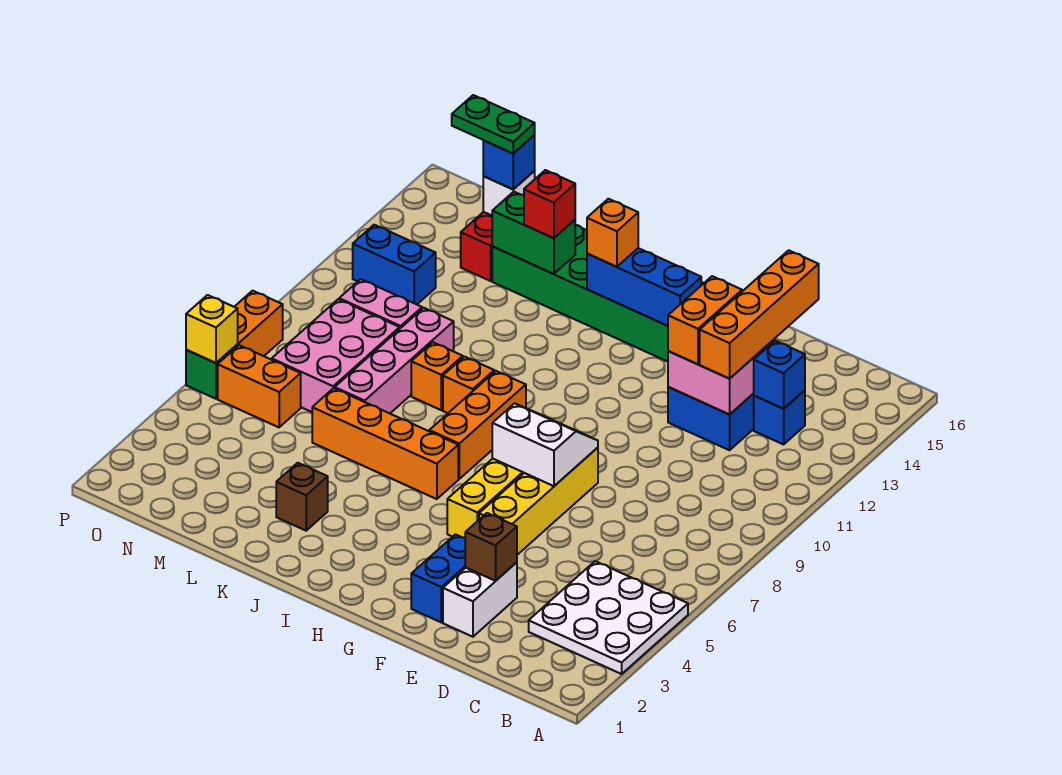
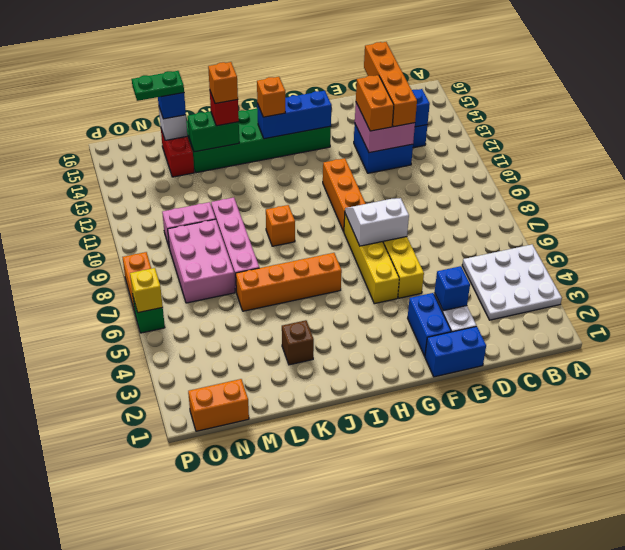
brown brick E3 level 2 -> blue brick E3 level 2
orange brick I7:I9 level 1 -> orange brick G9:G11 level 1
orange brick K9 level 1 -> orange brick K14 level 4
orange brick N6:O6 level 1 -> orange brick N1:O1 level 1
blue brick N12:O12 level 1 -> blue brick E1:F1 level 1

